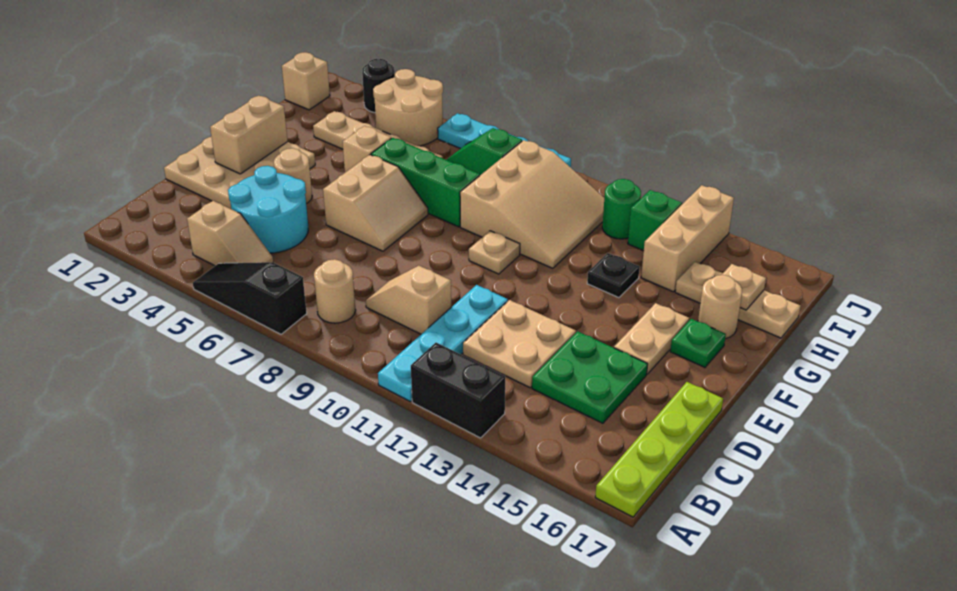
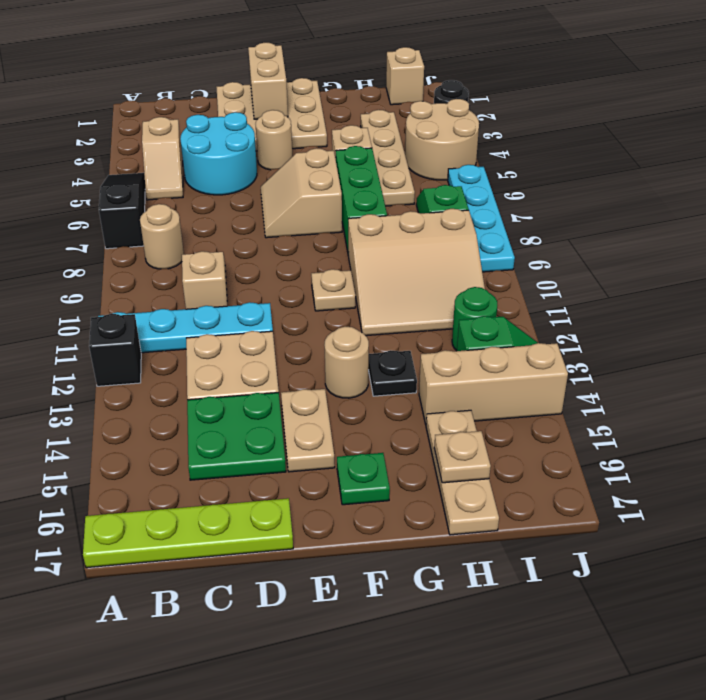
black brick A12:A13 level 1 -> black brick A12 level 1
tan brick E2:F2 level 2 -> tan brick E1:E2 level 2
tan slope E6:F7 level 1 top 6 -> tan slope E6:F7 level 1 top F
tan plate E15:F15 level 1 -> tan plate E14:E15 level 1
tan round brick G16 level 1 -> tan round brick F13 level 1

